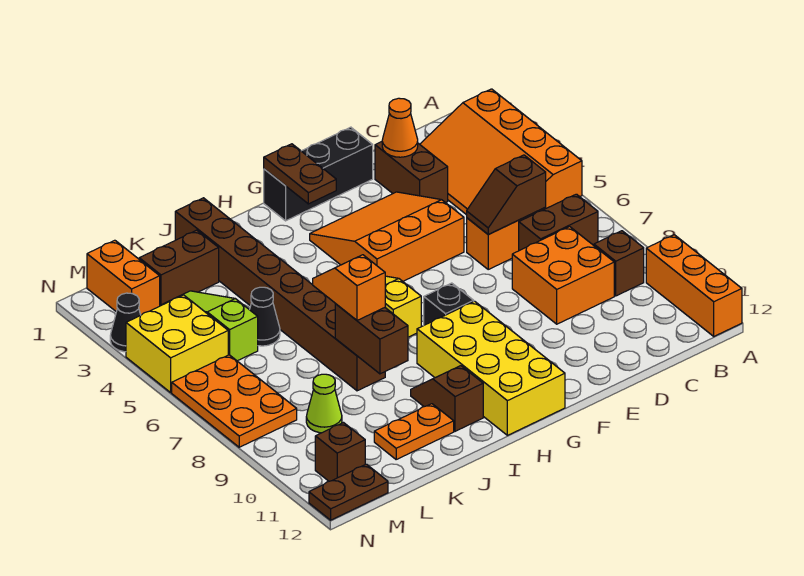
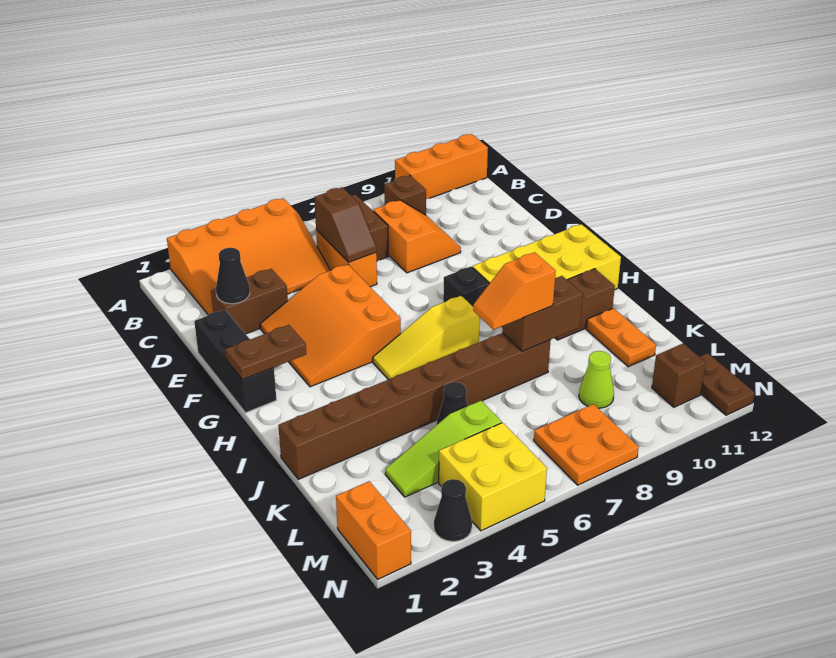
orange brick C8:D9 level 1 -> orange slope C8:D9 level 1 top 8
orange cone D2 level 2 -> black cone D2 level 2
brown brick K2:L2 level 1 -> none
orange brick M1:M2 level 1 -> orange brick M1:N1 level 1
orange plate M6:N8 level 1 -> orange plate M7:N8 level 1

